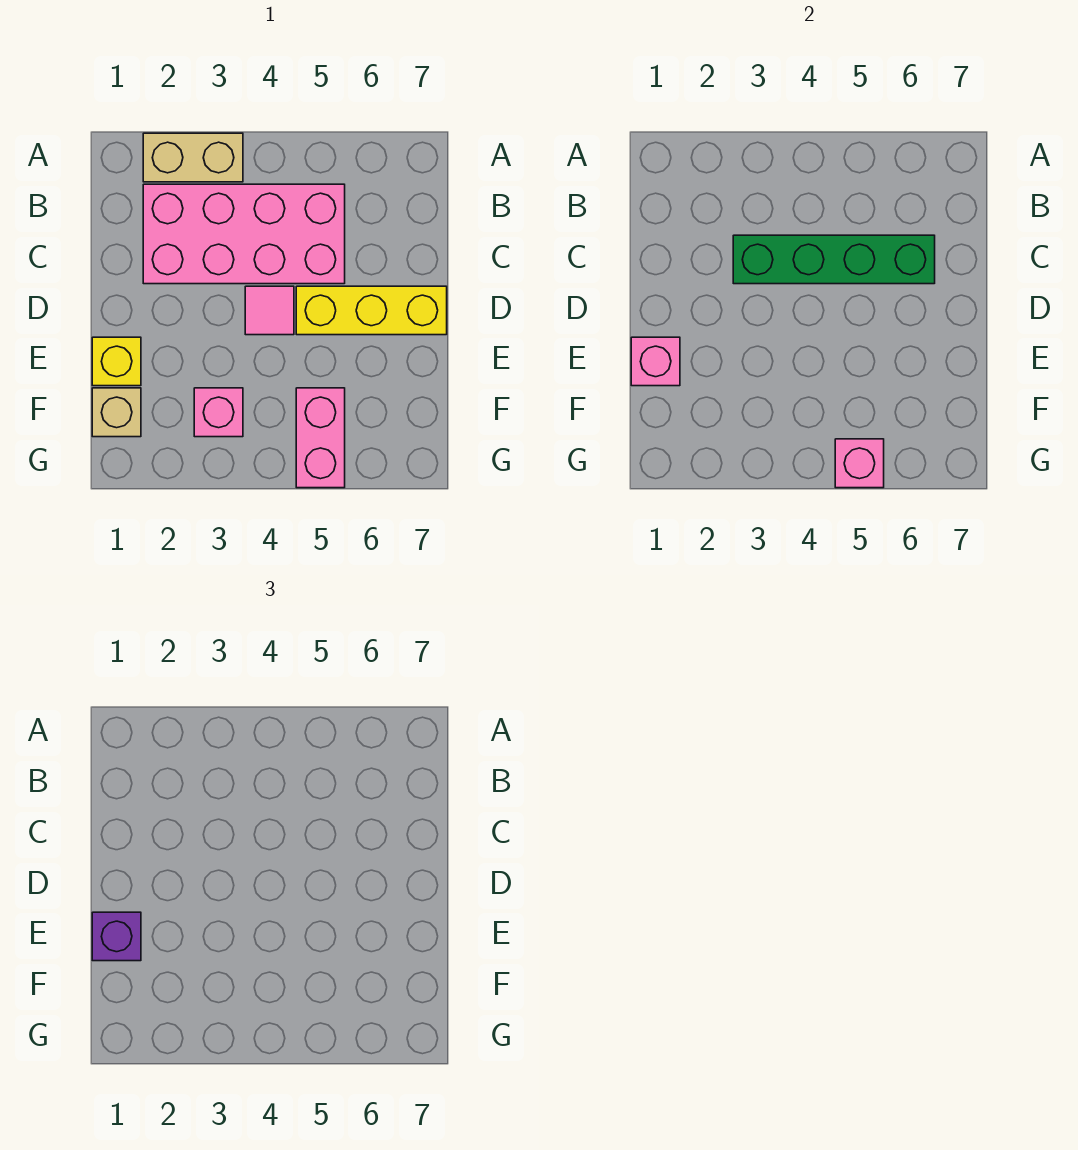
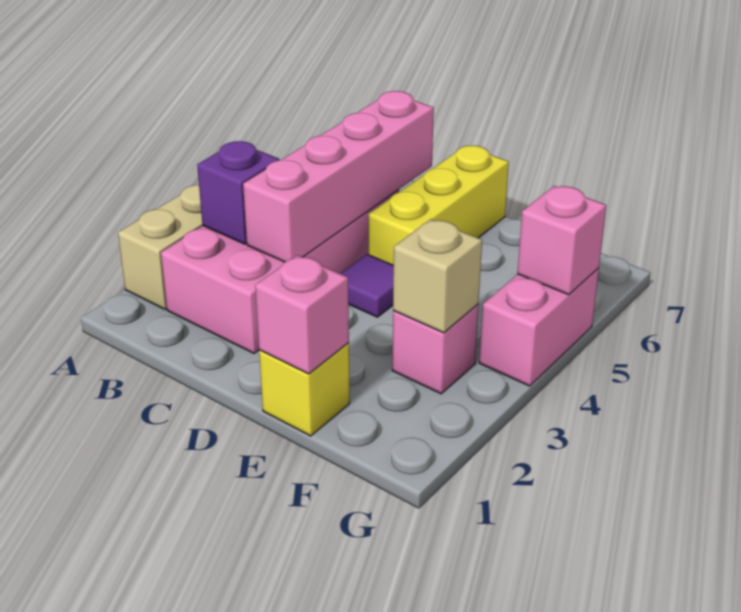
green brick C3:C6 level 2 -> pink brick C3:C6 level 2
pink tile D4 level 1 -> purple tile D4 level 1
purple brick E1 level 3 -> purple brick B3 level 2
tan brick F1 level 1 -> tan brick F3 level 2
pink brick F5:G5 level 1 -> pink brick G4:G5 level 1

